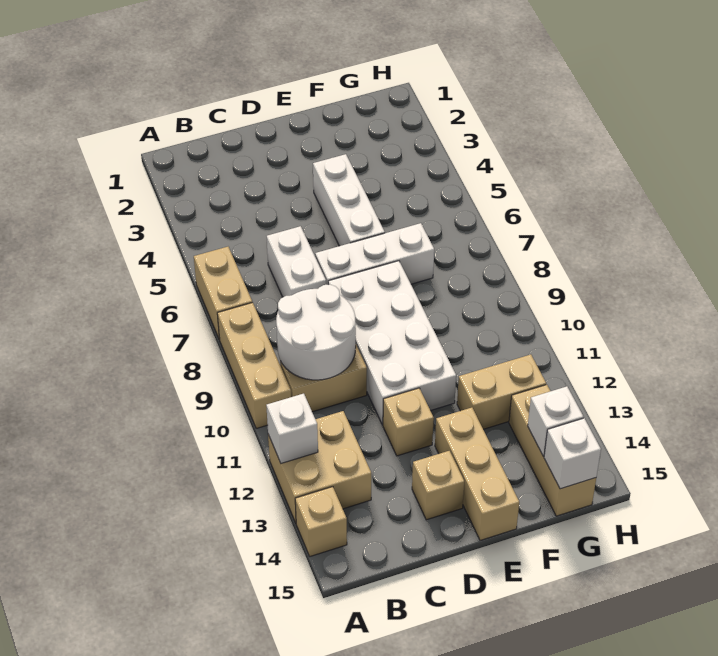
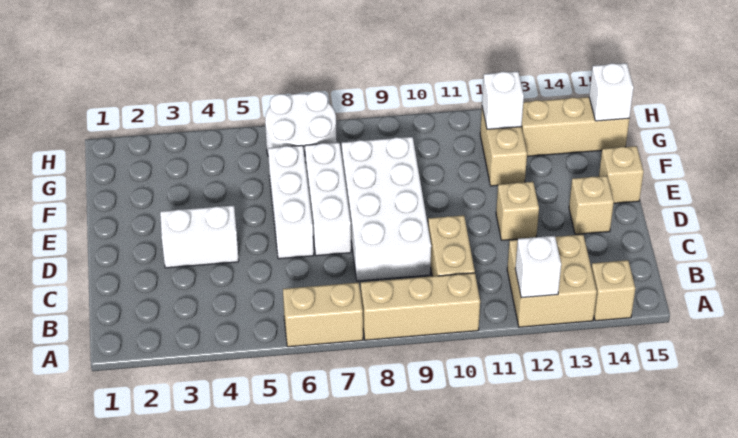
white round brick B9:C10 level 2 -> white round brick G6:H7 level 1
white brick C6:C7 level 1 -> white brick D3:D4 level 1
white brick D8:E11 level 1 -> white brick C8:F9 level 1
white brick E4:E6 level 1 -> white brick D6:F6 level 1
tan brick E13:E15 level 1 -> tan brick E15 level 1
white brick G14 level 2 -> white brick G12 level 2

